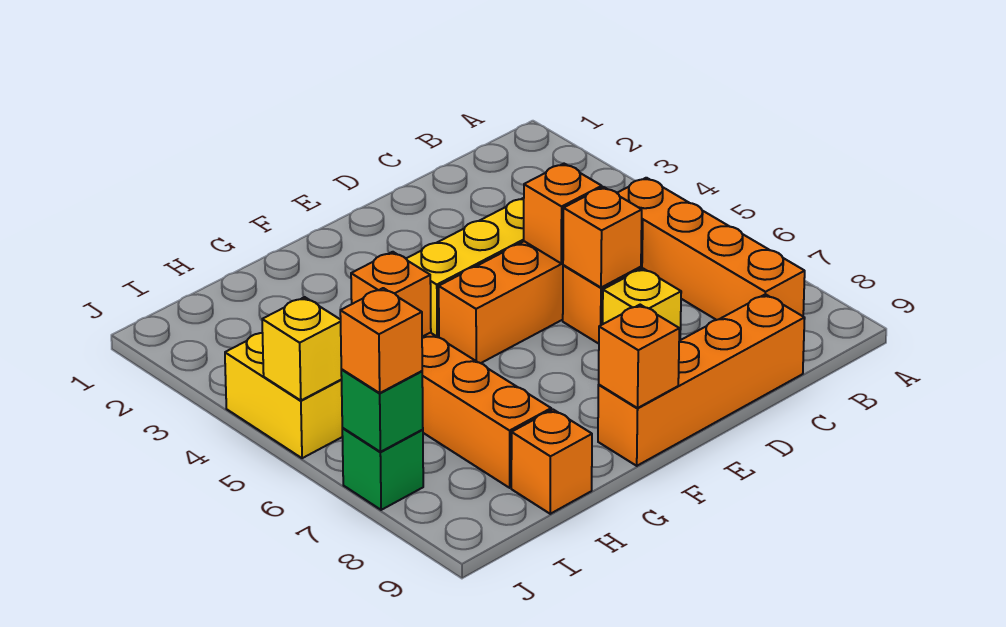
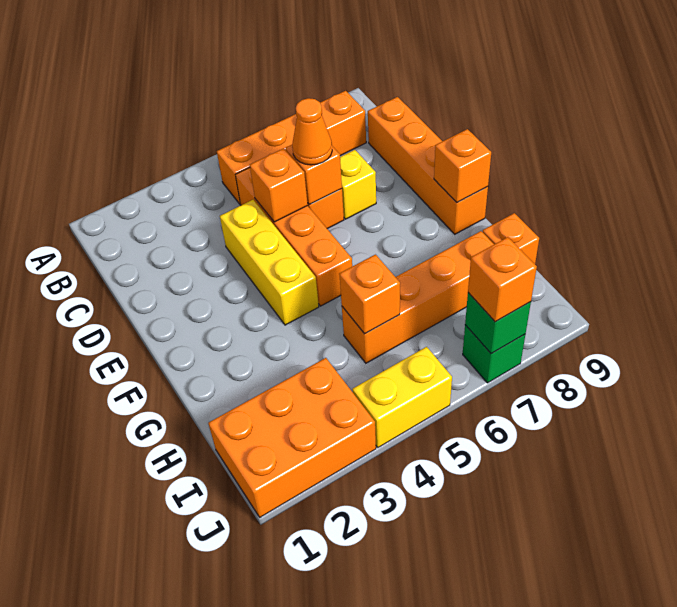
none -> orange cone D6 level 3
none -> orange brick I1:J3 level 1
yellow brick J5 level 2 -> none

